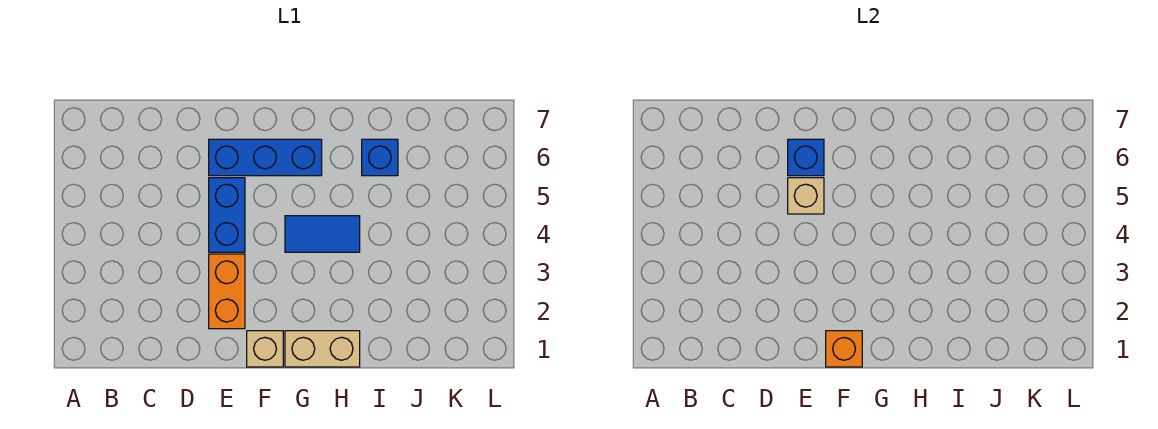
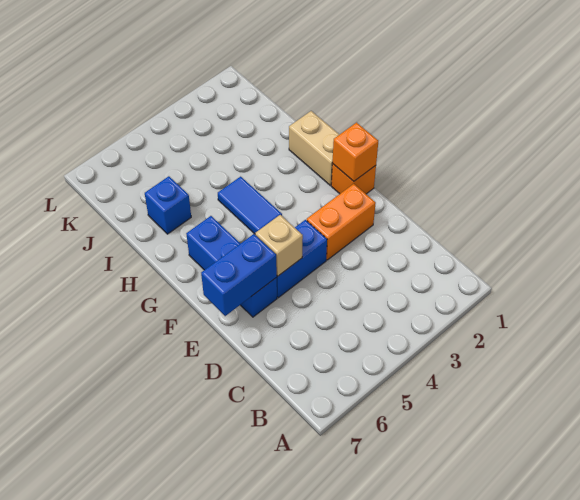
blue brick E6 level 2 -> blue brick E6:E7 level 2
tan brick F1 level 1 -> orange brick F1 level 1

